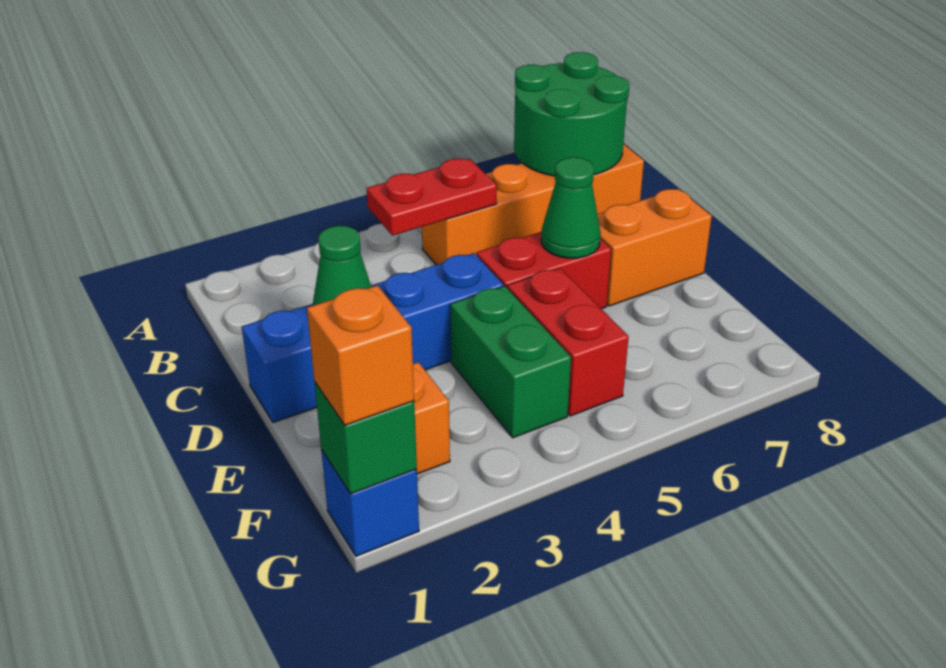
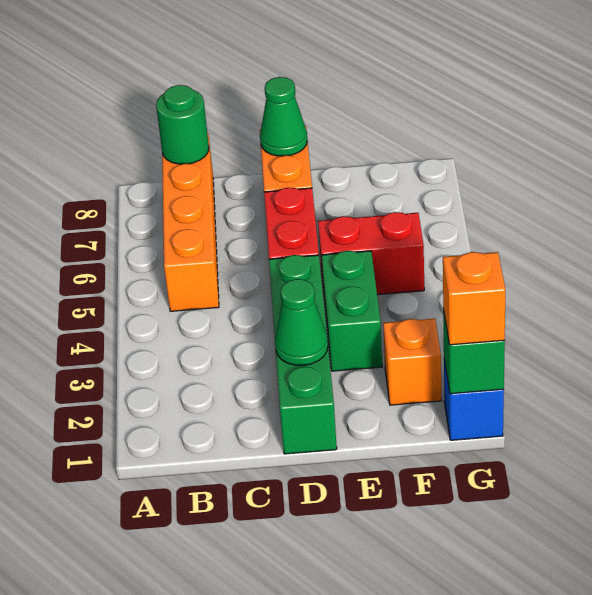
green round brick A7:B8 level 2 -> green round brick B8 level 2
red plate B4:B5 level 2 -> none
blue brick D1:D4 level 1 -> green brick D1:D4 level 1
green cone D6 level 2 -> green cone D8 level 2
green brick E4:F4 level 1 -> green brick E3:E4 level 1

